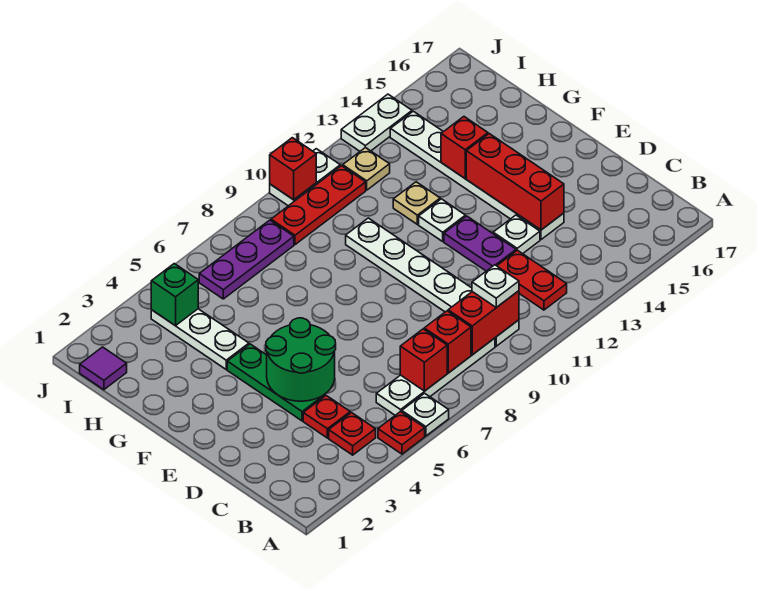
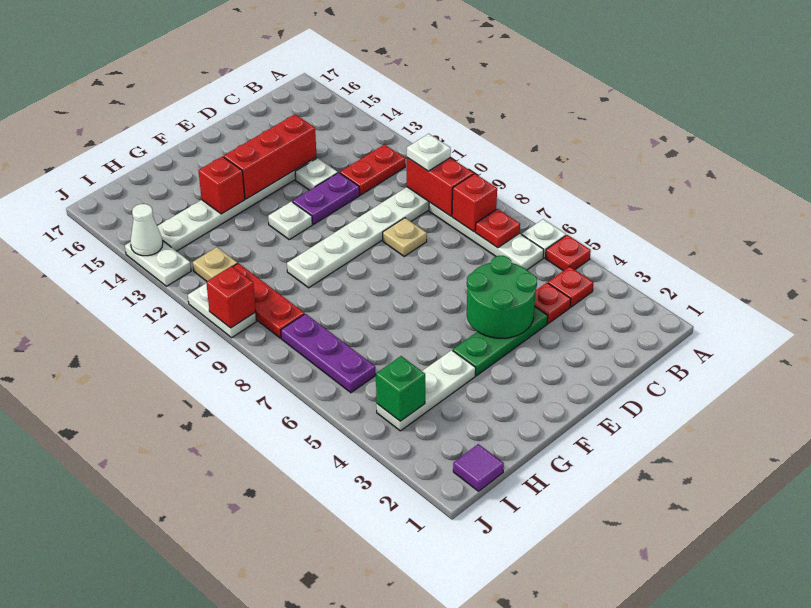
red brick B7 level 2 -> red plate B7 level 2
tan plate G12 level 1 -> tan plate D9 level 1
none -> white cone J14 level 2

